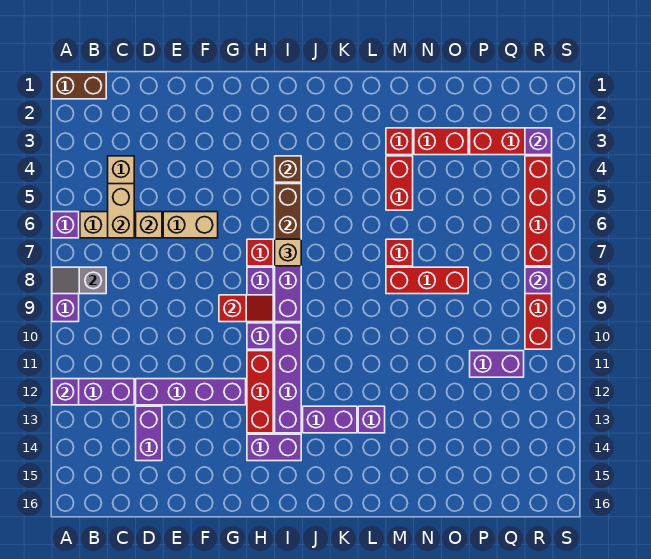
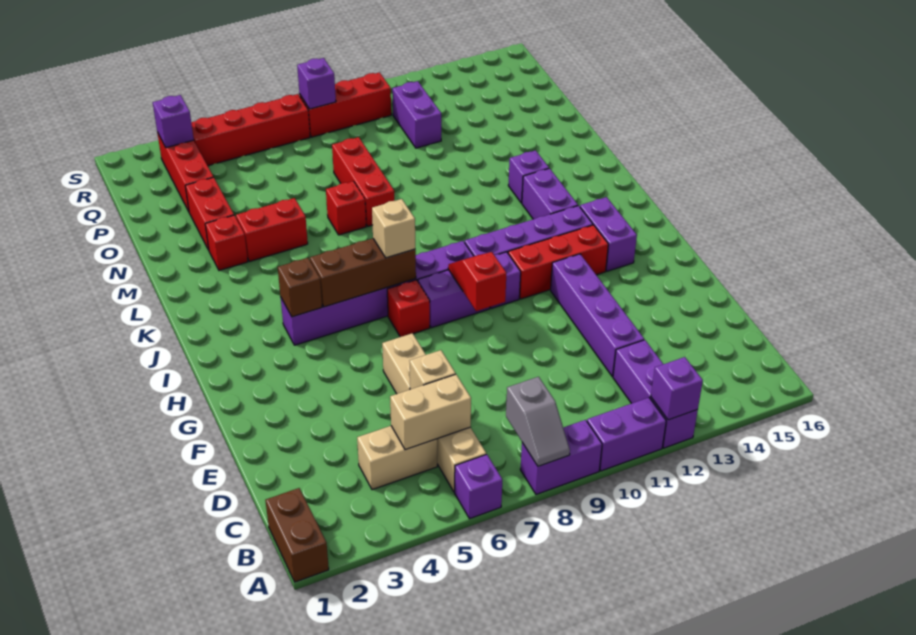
purple brick D13:D14 level 1 -> purple brick A10:A11 level 1

